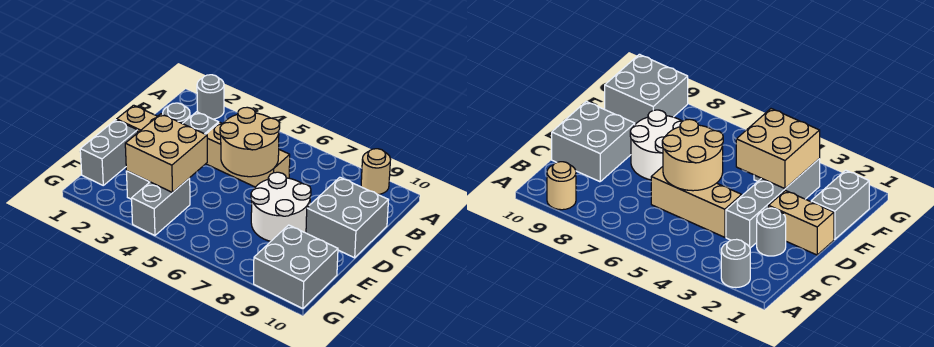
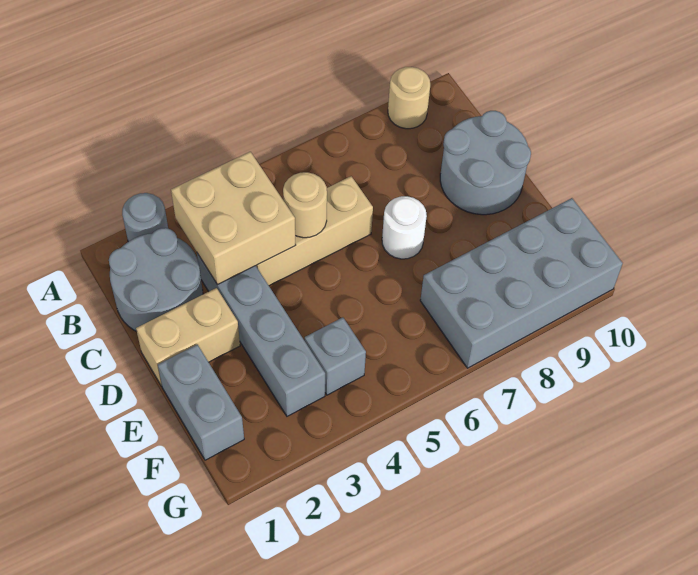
grey round brick C2 level 1 -> grey round brick B1:C2 level 1
tan round brick C5:D6 level 2 -> tan round brick C5 level 2
grey brick C9:D10 level 1 -> grey round brick C9:D10 level 1
white round brick D7:E8 level 1 -> white round brick D7 level 1
tan brick E3:F4 level 2 -> tan brick B3:C4 level 2
grey brick F4:G4 level 1 -> grey brick F4 level 1
grey brick F9:G10 level 1 -> grey brick F7:G10 level 1

